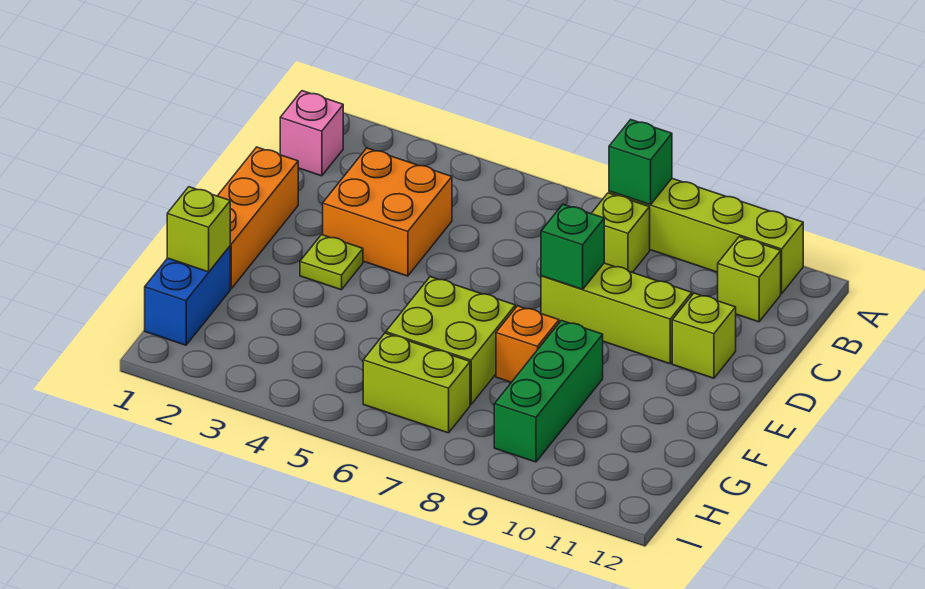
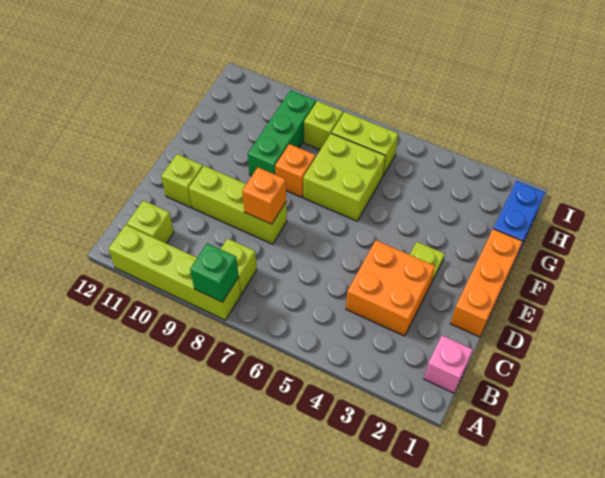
green brick D8 level 2 -> orange brick D8 level 2
lime brick G1 level 2 -> lime brick H8 level 1

